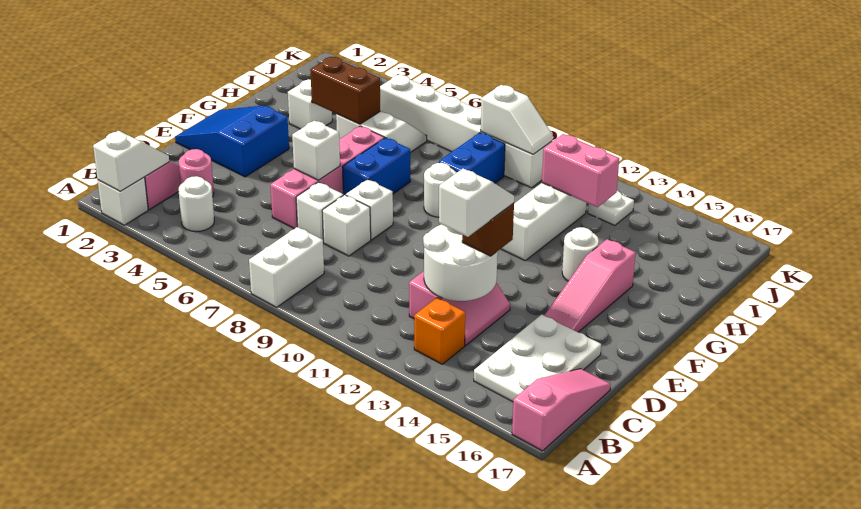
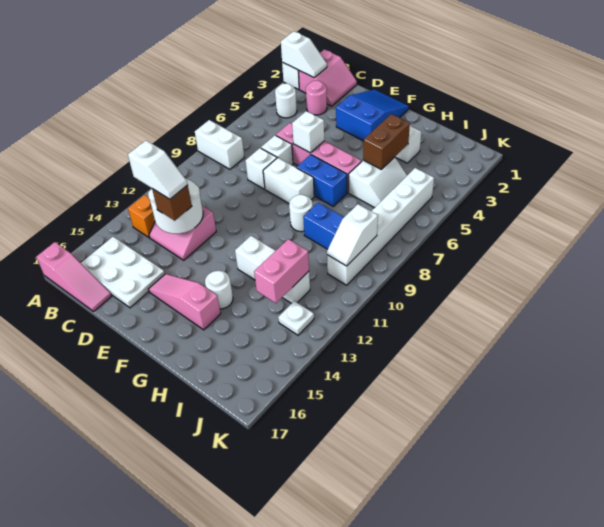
white brick E8 level 1 -> white brick E8:F8 level 1

